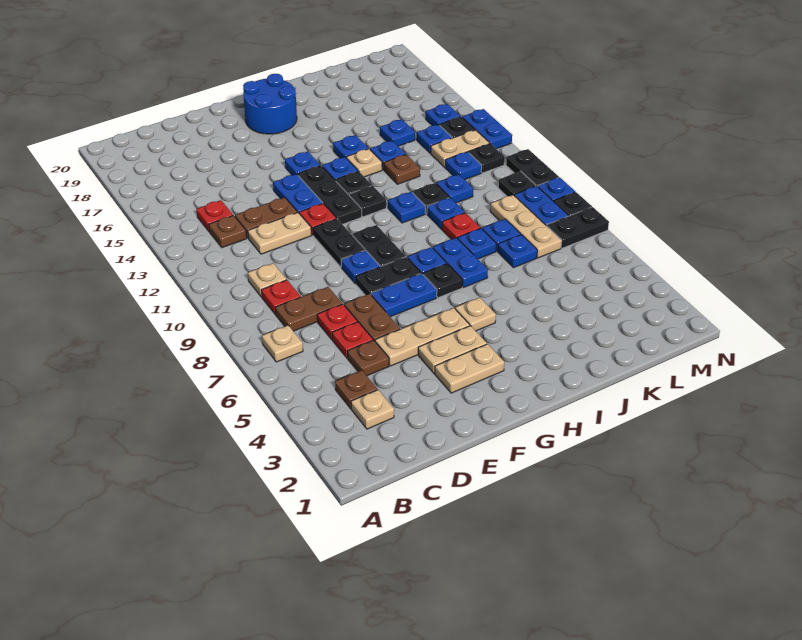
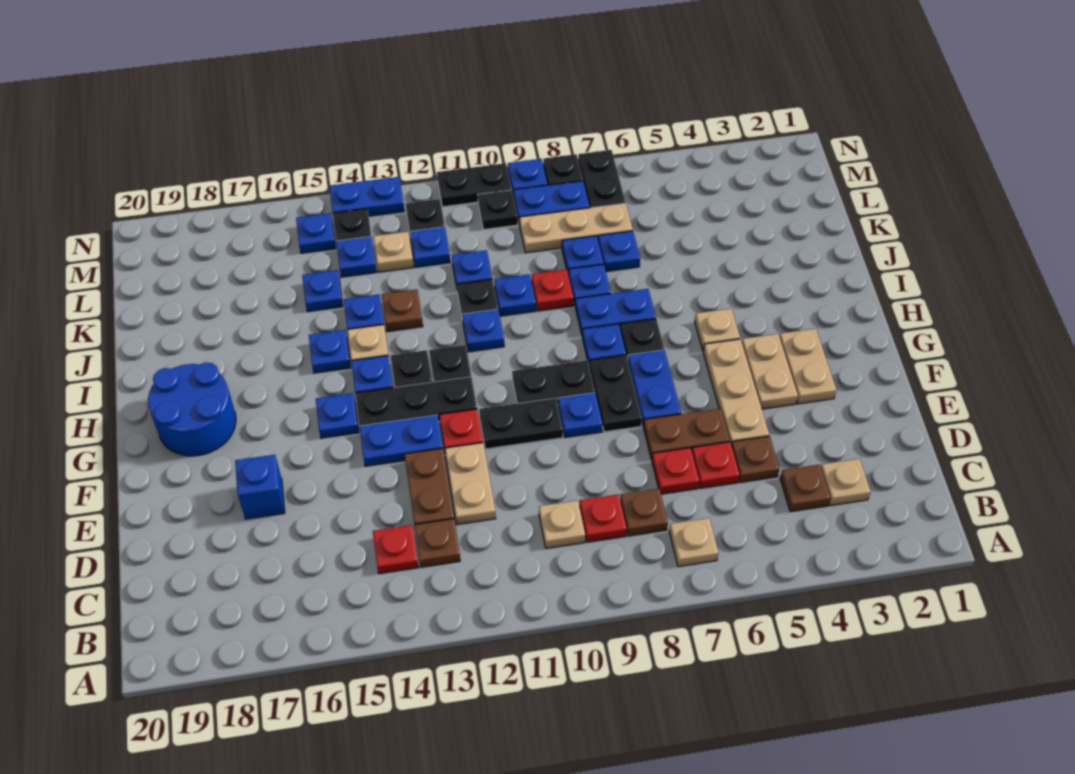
brown plate C8:D8 level 1 -> brown plate C8 level 1
none -> blue brick E17 level 1
tan plate L13:M13 level 1 -> tan plate L13 level 1

